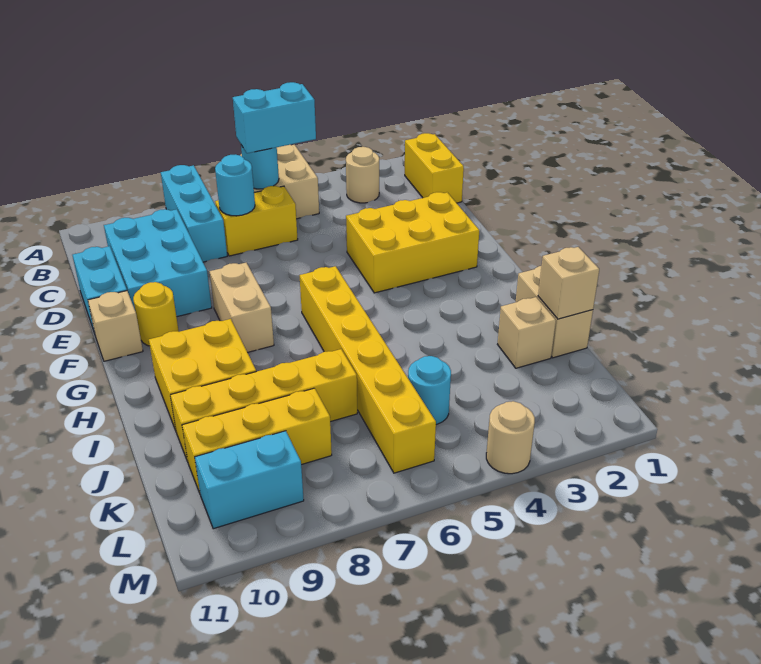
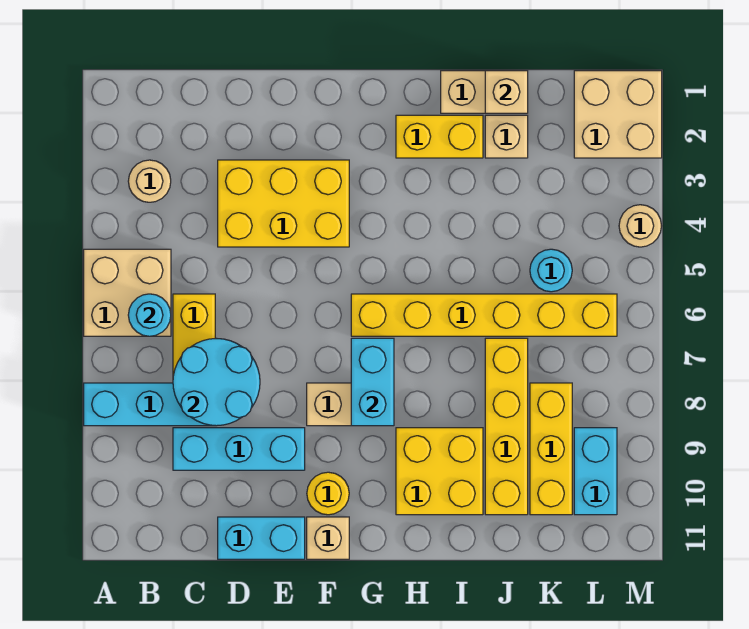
yellow brick B1:C1 level 1 -> yellow brick H2:I2 level 1
cyan brick B5:B6 level 3 -> cyan brick G7:G8 level 2
cyan round brick C7 level 2 -> cyan round brick C7:D8 level 2
cyan brick C9:E10 level 1 -> cyan brick C9:E9 level 1
yellow brick E2:F4 level 1 -> yellow brick D3:F4 level 1
none -> tan brick L1:M2 level 1

